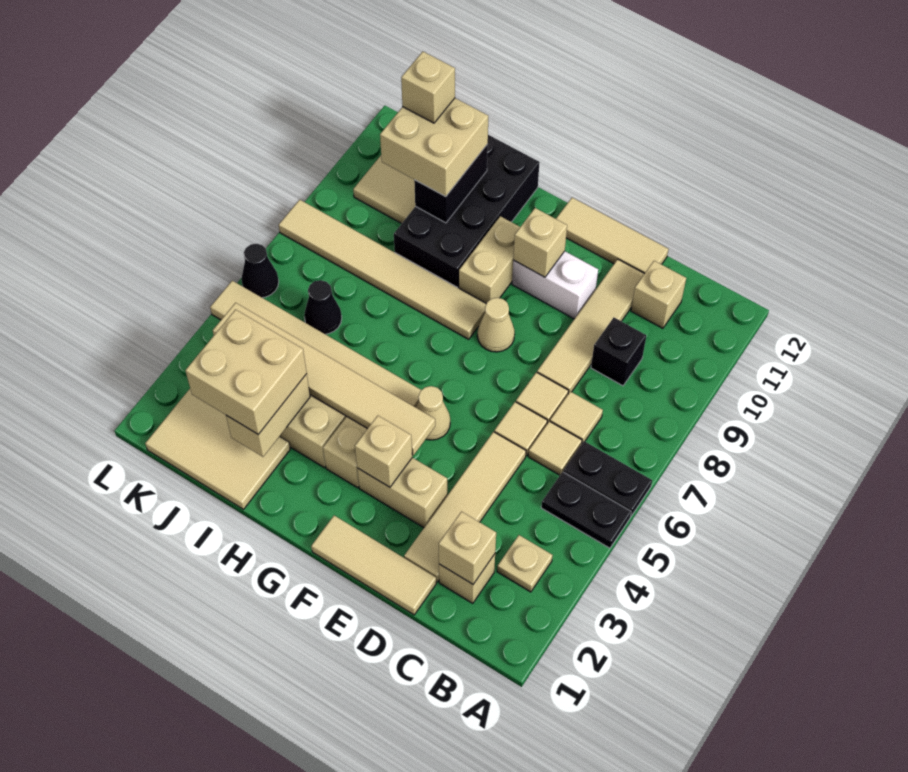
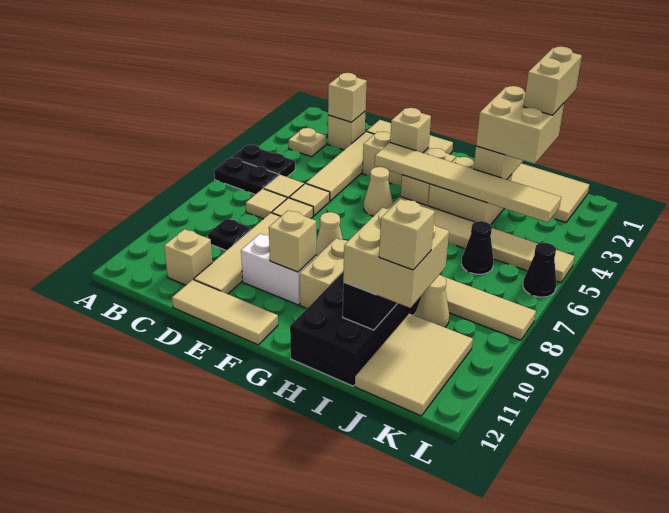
black brick C9 level 1 -> black plate C9 level 1
none -> tan brick J1:J2 level 4
none -> tan cone J9 level 1

